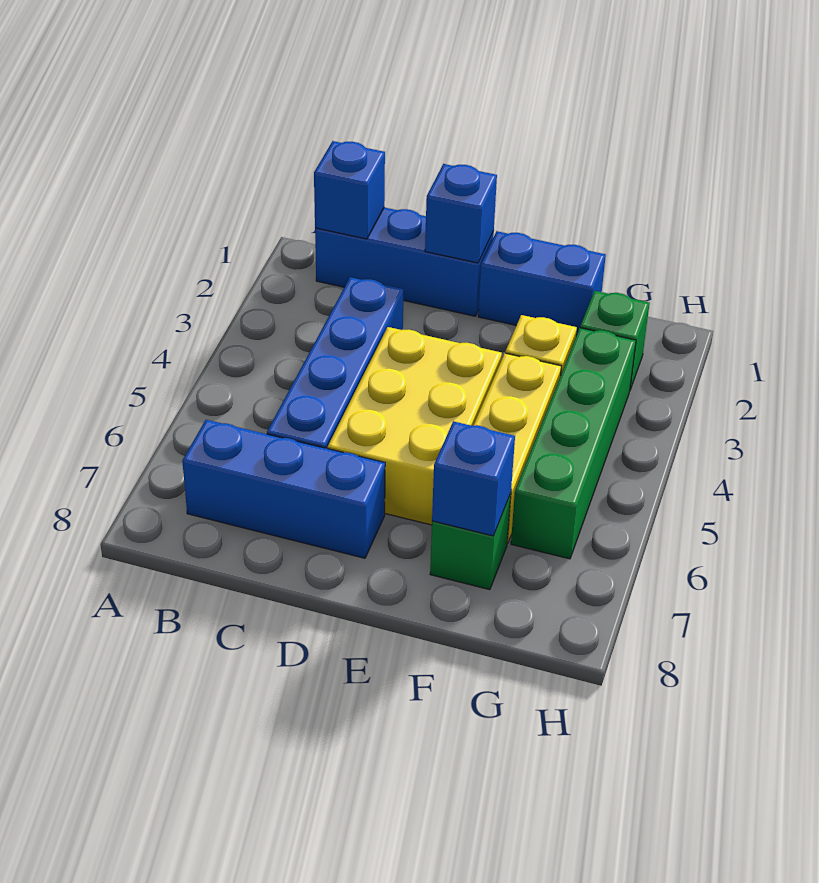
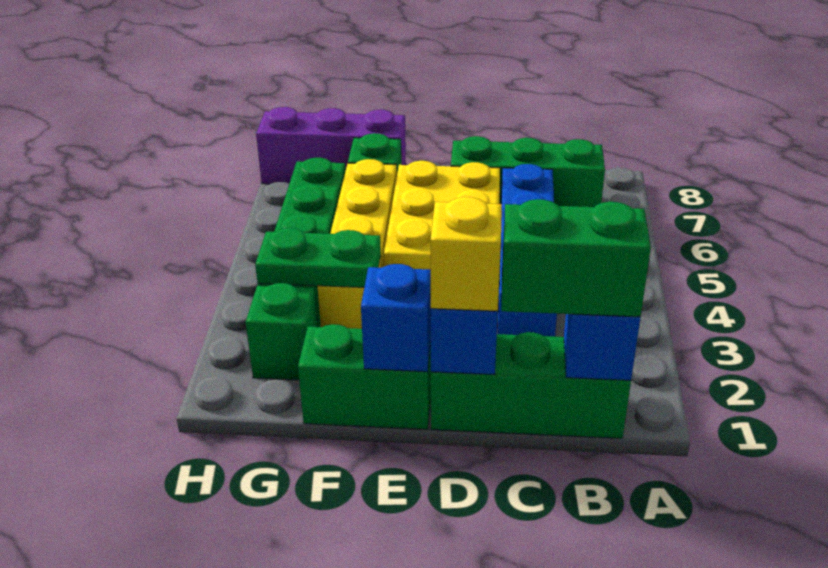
blue brick B1:D1 level 1 -> green brick B1:D1 level 1
none -> green brick B1:C1 level 3
blue brick B7:D7 level 1 -> green brick B7:D7 level 1
none -> yellow brick D1 level 3
blue brick E1:F1 level 1 -> green brick E1:F1 level 1
none -> green plate F3:G3 level 2
blue brick F7 level 2 -> blue brick E1 level 2
none -> purple brick F8:H8 level 1

